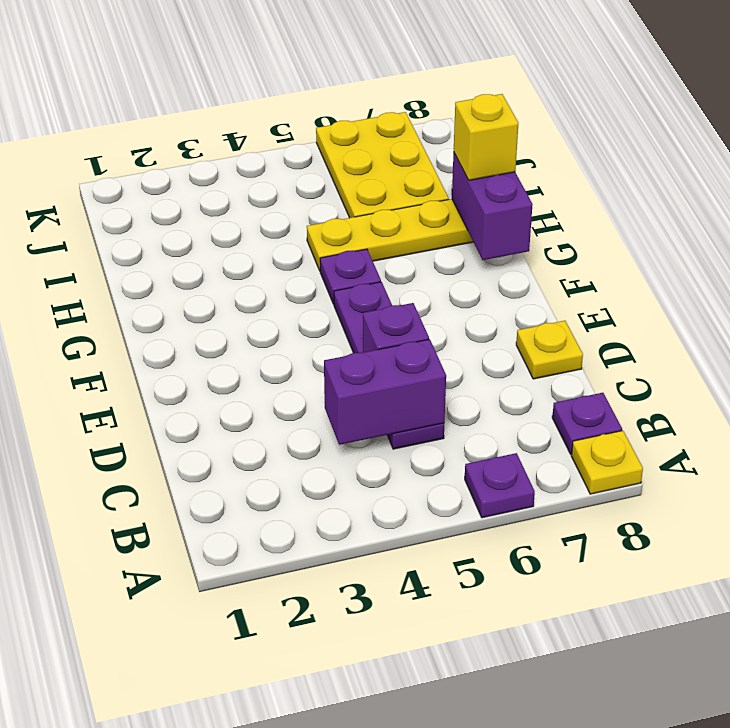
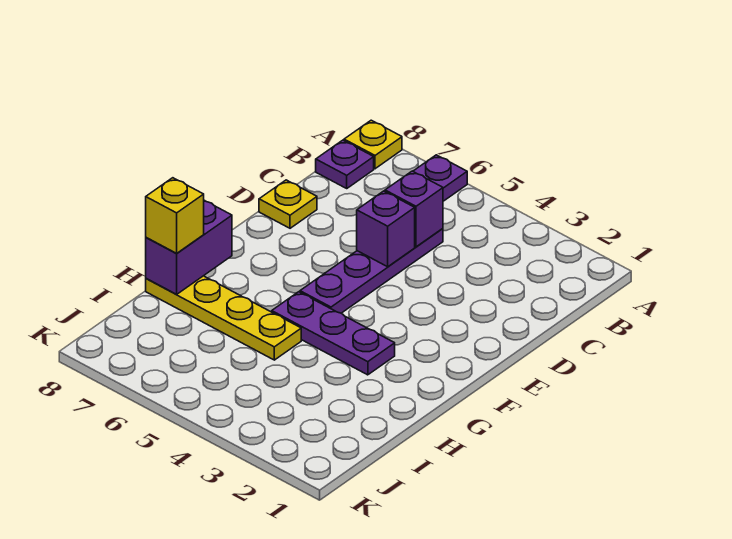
purple brick C4:C5 level 2 -> purple brick C5 level 2
purple plate G5 level 1 -> purple plate G3:G5 level 1
yellow plate I6:K7 level 1 -> none

